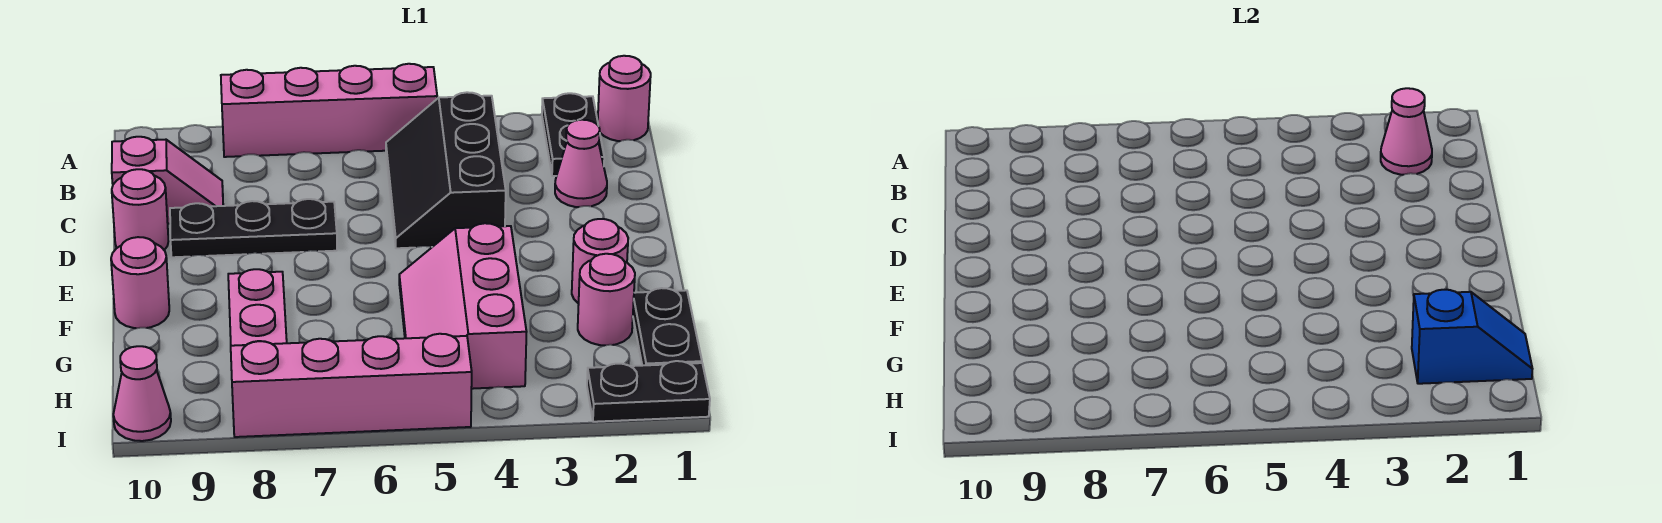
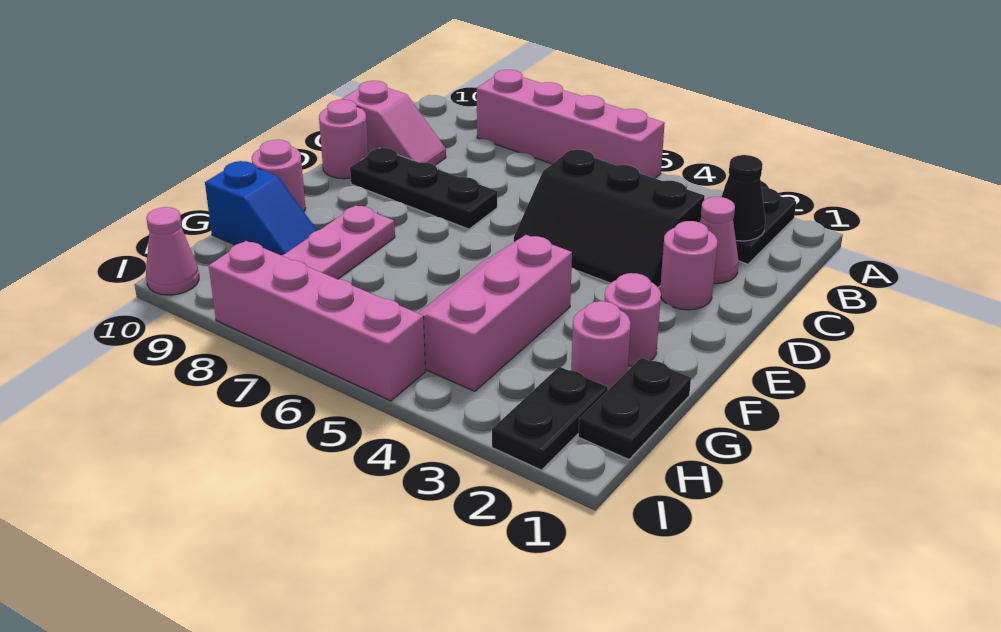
pink round brick A1 level 1 -> pink round brick D2 level 1
pink cone B2 level 2 -> black cone B2 level 2
black slope B4:D5 level 1 top 4 -> black slope C3:D5 level 1 top C
blue slope H1:H2 level 2 top 2 -> blue slope G9:G10 level 1 top 10
black plate I1:I2 level 1 -> black plate H2:I2 level 1

